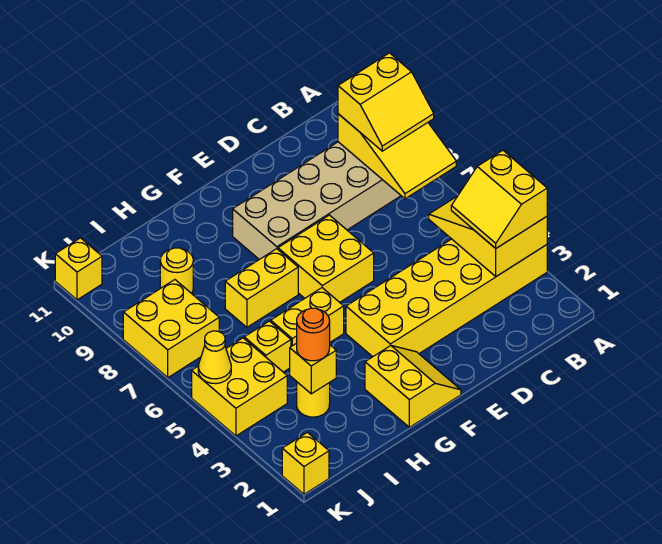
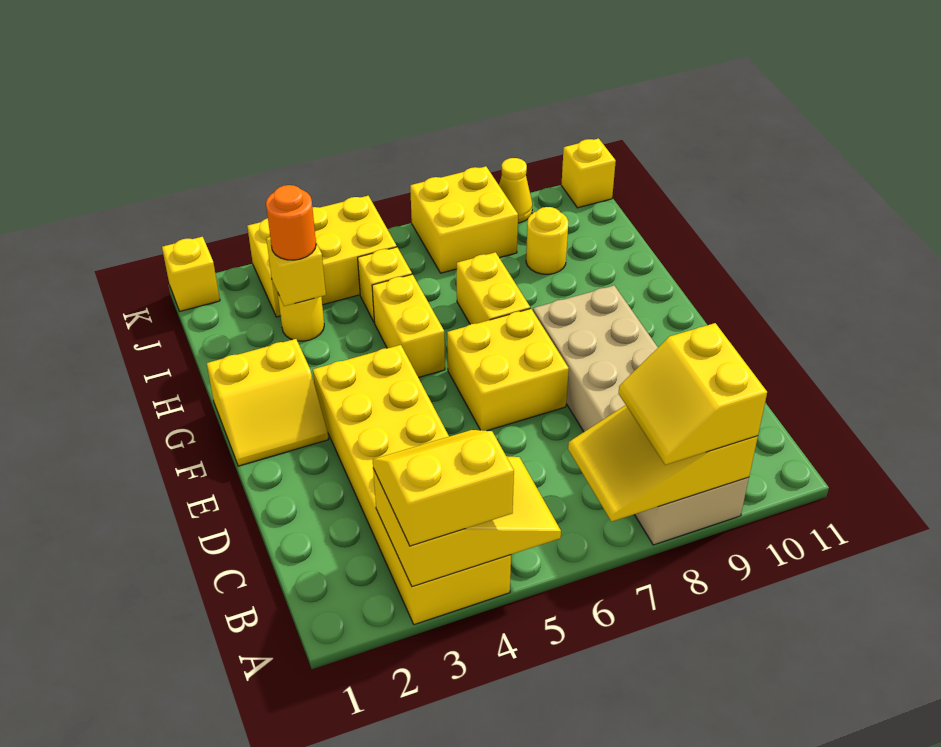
yellow brick J4:K5 level 1 -> yellow brick J3:K5 level 1
yellow cone K5 level 2 -> yellow cone K9 level 1

